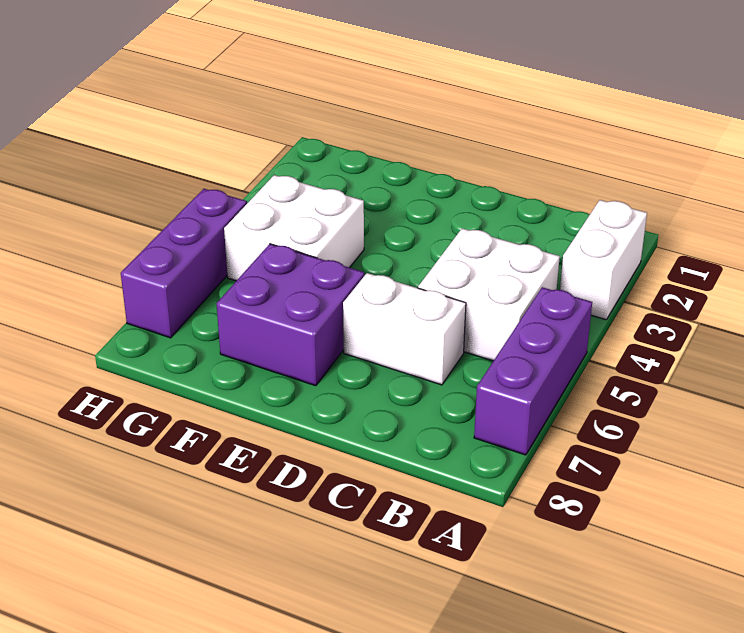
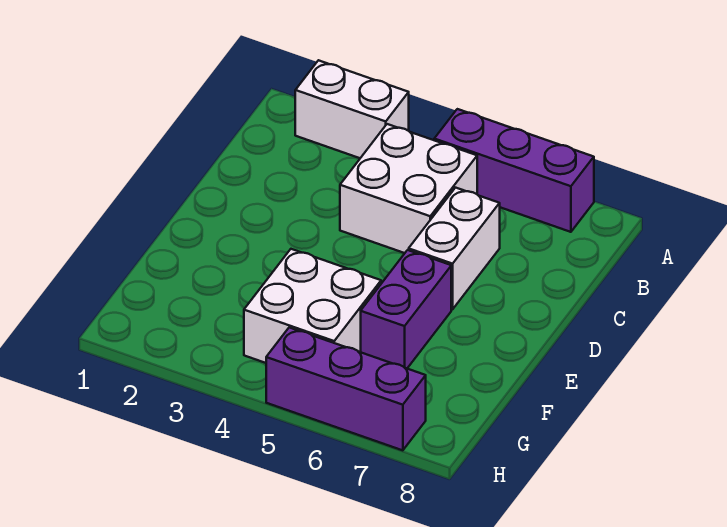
purple brick E6:F7 level 1 -> purple brick E6:F6 level 1

